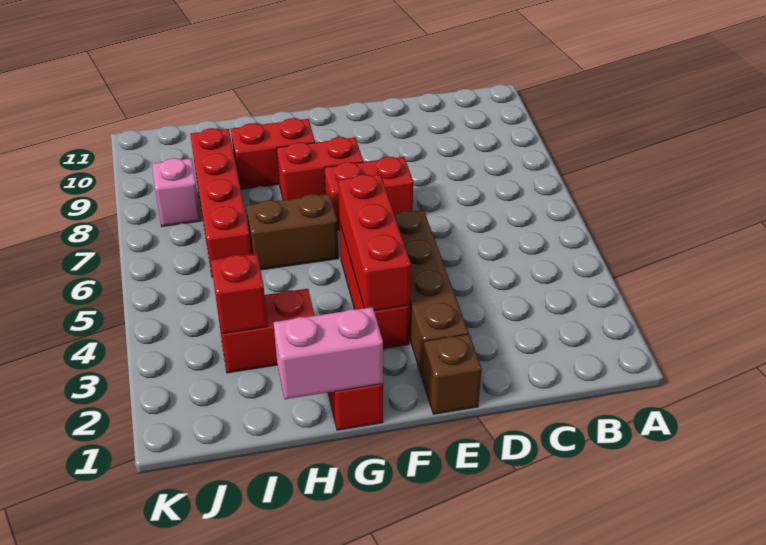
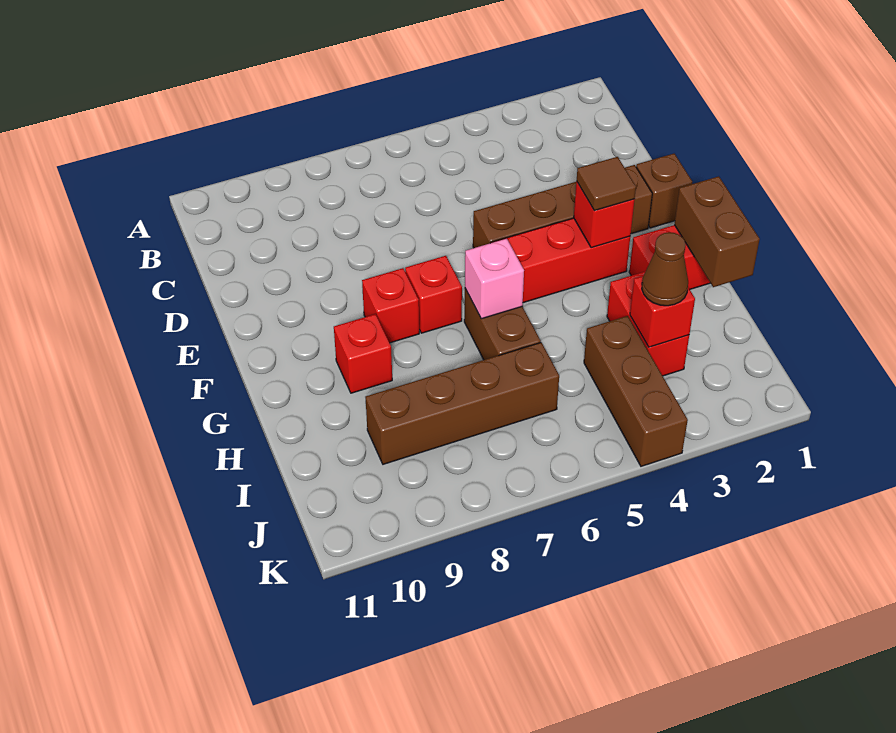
red brick E7:F7 level 1 -> red brick F7 level 1
red brick F3:F5 level 2 -> red brick F3 level 2
none -> brown tile F3 level 3
red brick F8:G8 level 1 -> red brick F8 level 1
pink brick G1:H1 level 2 -> brown brick G1:H1 level 2
red brick G9:H9 level 1 -> red brick G9 level 1
none -> brown cone I3 level 3
none -> brown brick I4:K4 level 1
red brick I6:I9 level 1 -> brown brick I6:I9 level 1
pink brick J8 level 1 -> pink brick G6 level 2

